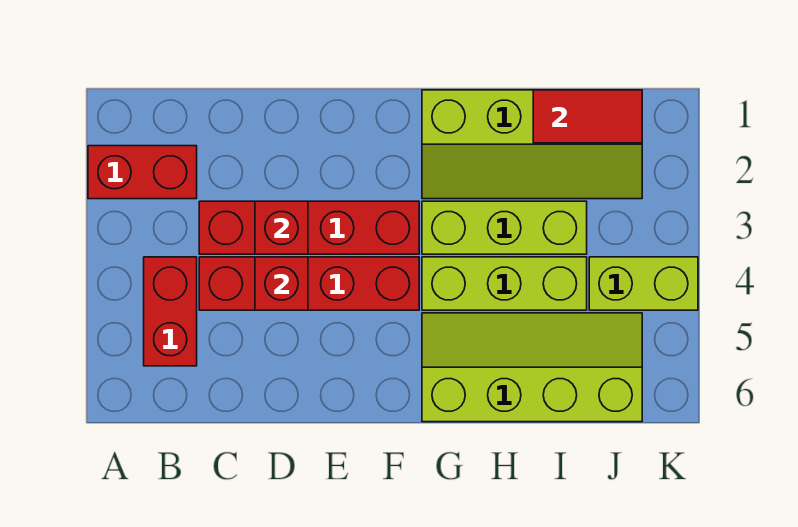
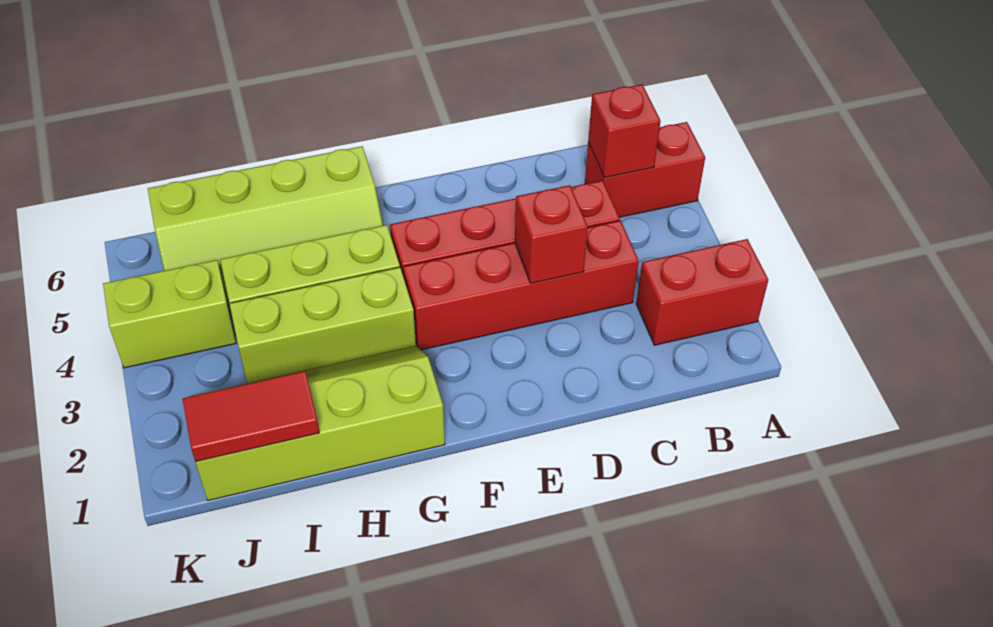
red brick B4:B5 level 1 -> red brick A5:B5 level 1
red brick D4 level 2 -> red brick B5 level 2

